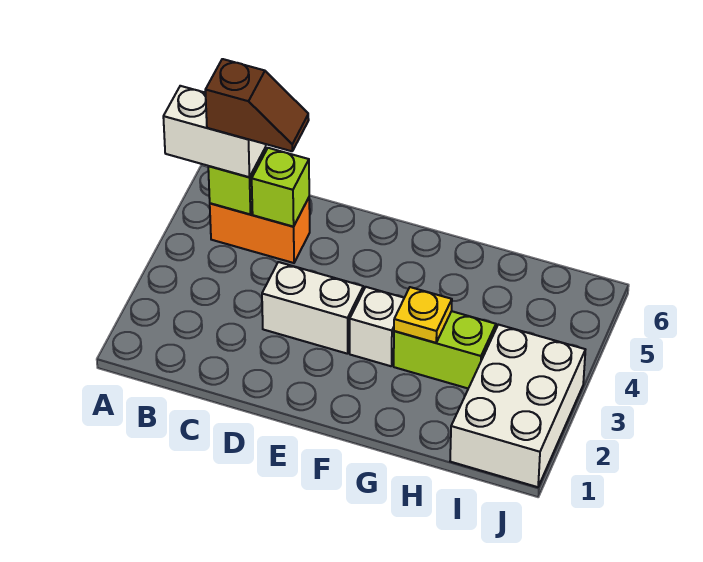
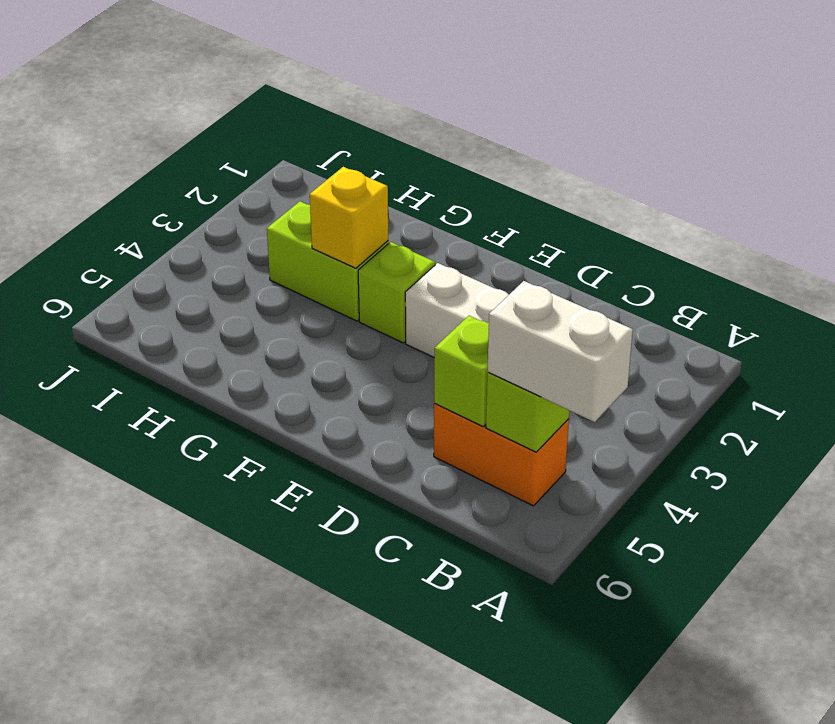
brown slope B5:C5 level 4 top B -> none
white brick F3 level 1 -> lime brick F3 level 1
yellow plate G3 level 2 -> yellow brick G3 level 2
white brick I1:J3 level 1 -> none

